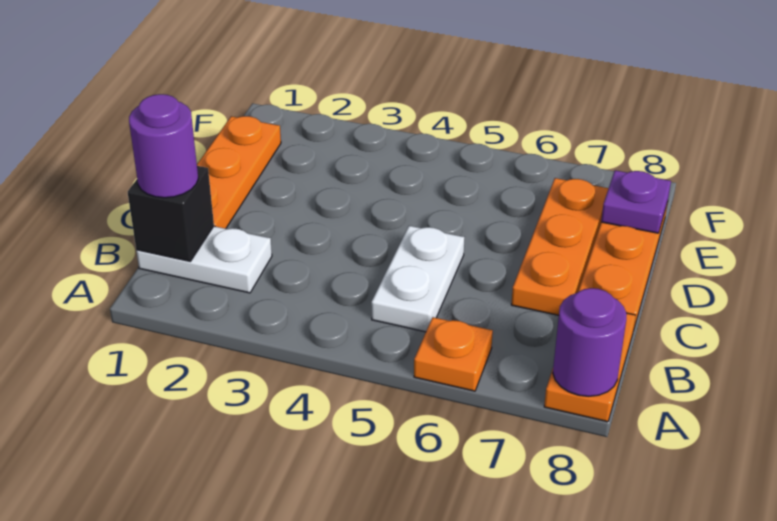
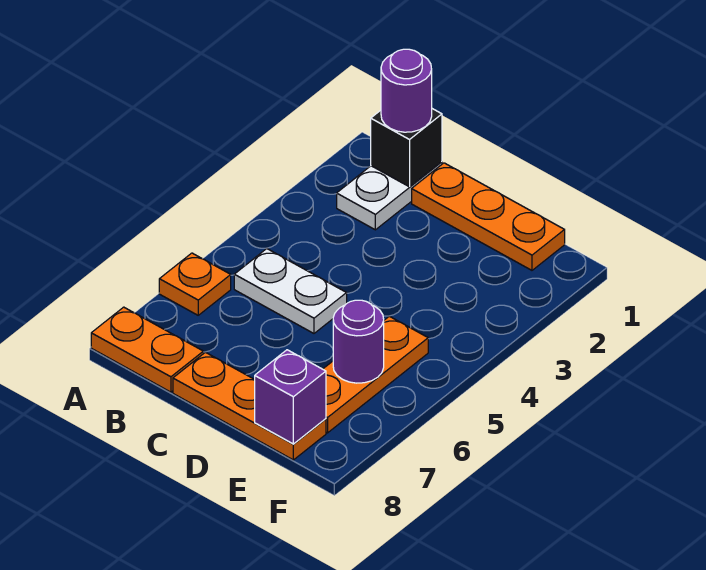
purple round brick A8 level 2 -> purple round brick E6 level 2
orange plate C7:E7 level 1 -> orange plate E5:E7 level 1
purple plate E8 level 2 -> purple brick E8 level 2

